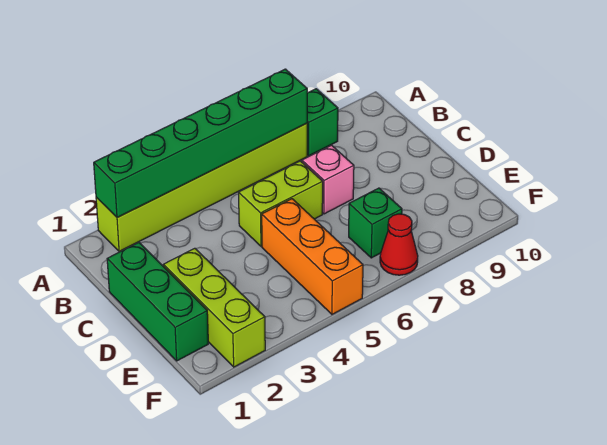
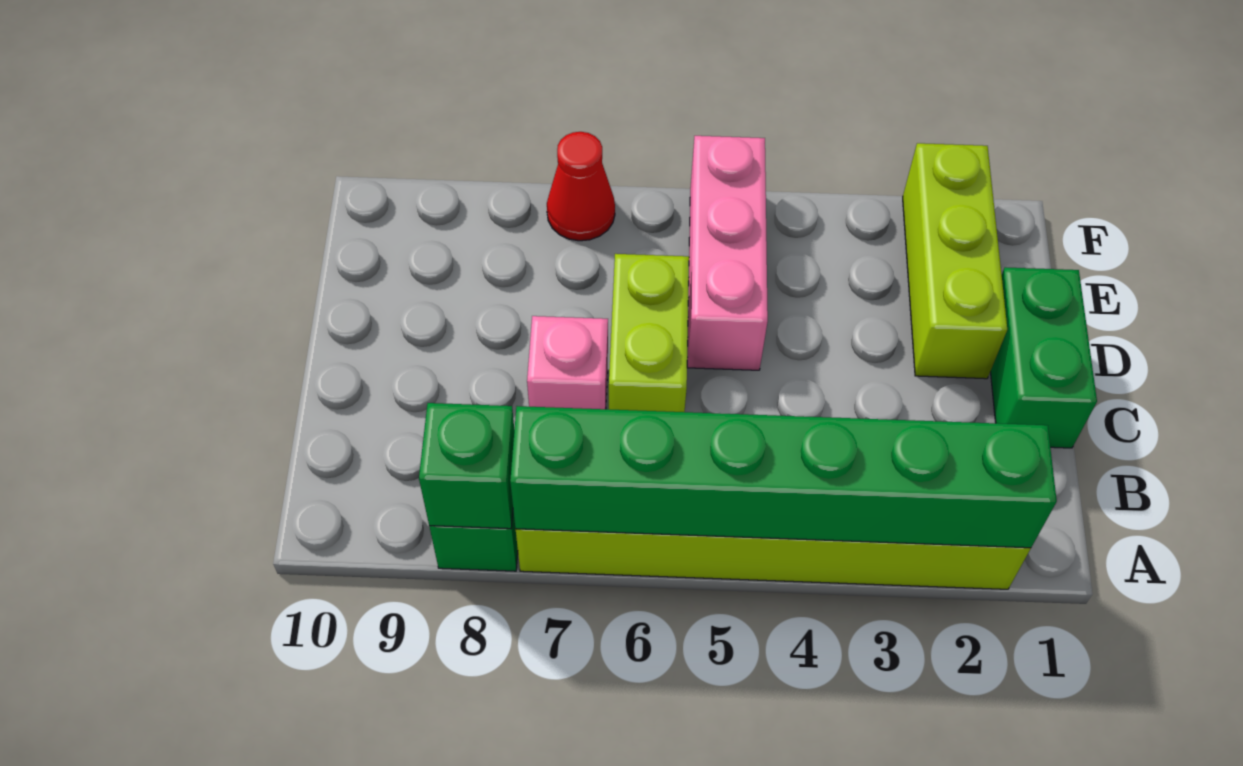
green brick C1:E1 level 1 -> green brick C1:D1 level 1
lime brick C5:C6 level 1 -> lime brick C6:D6 level 1
orange brick D5:F5 level 1 -> pink brick D5:F5 level 1
green brick E7 level 1 -> green brick A8 level 2

